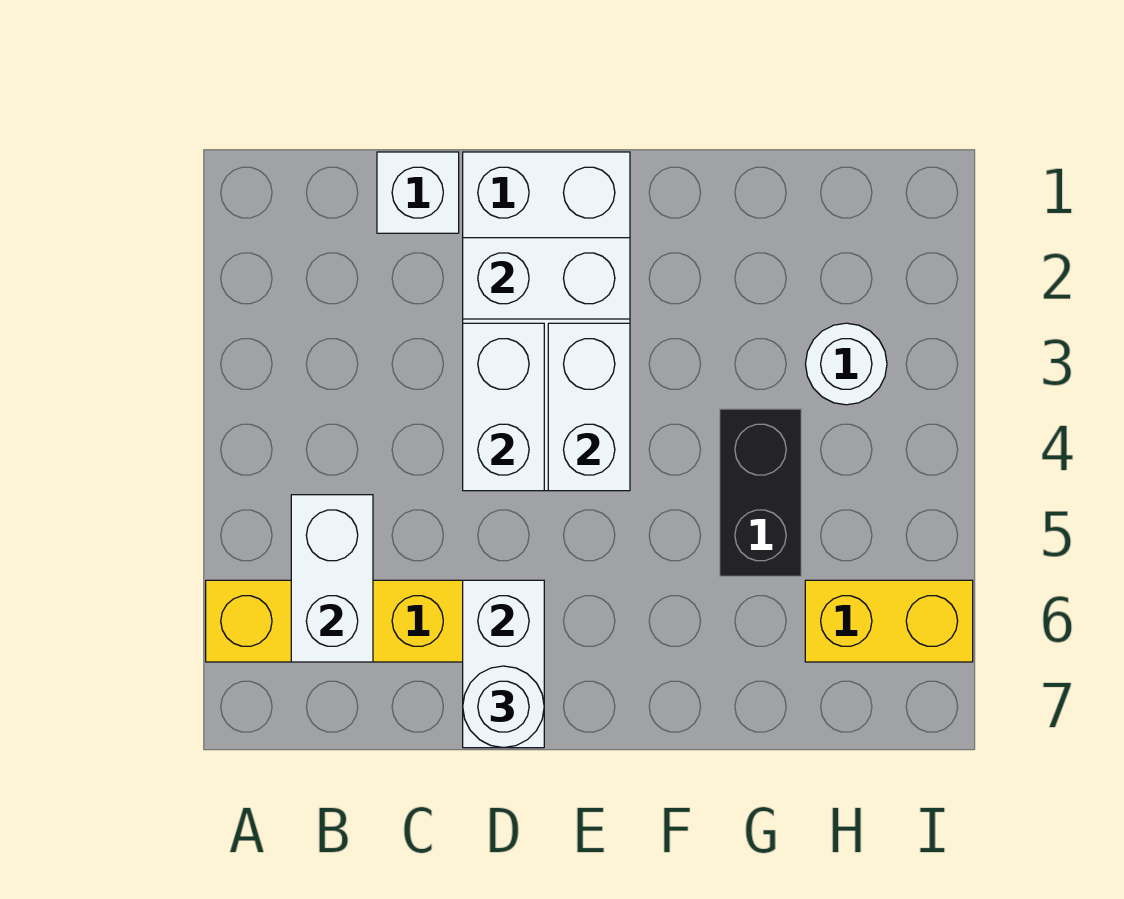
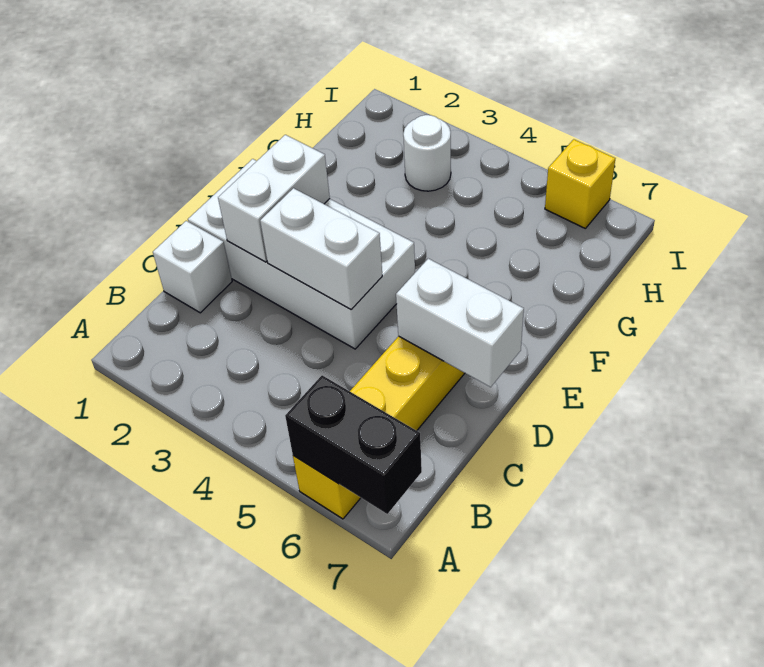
white brick B5:B6 level 2 -> none
white round brick D7 level 3 -> none
white brick E3:E4 level 2 -> none
black brick G4:G5 level 1 -> black brick A6:A7 level 2
yellow brick H6:I6 level 1 -> yellow brick I6 level 1

